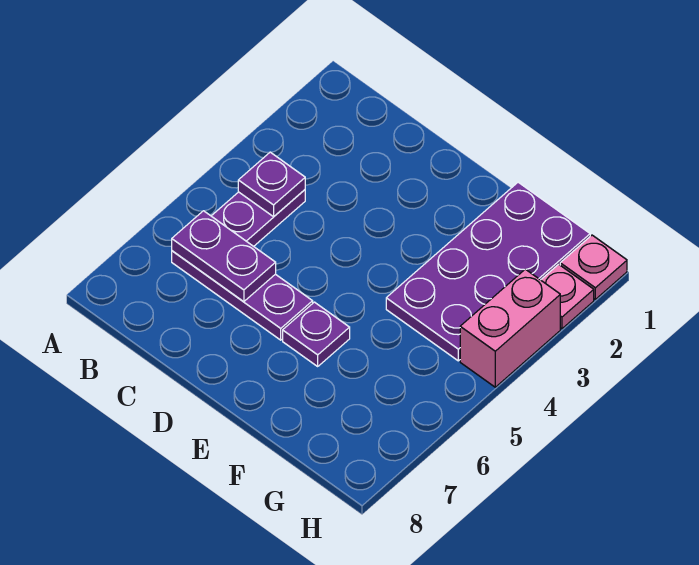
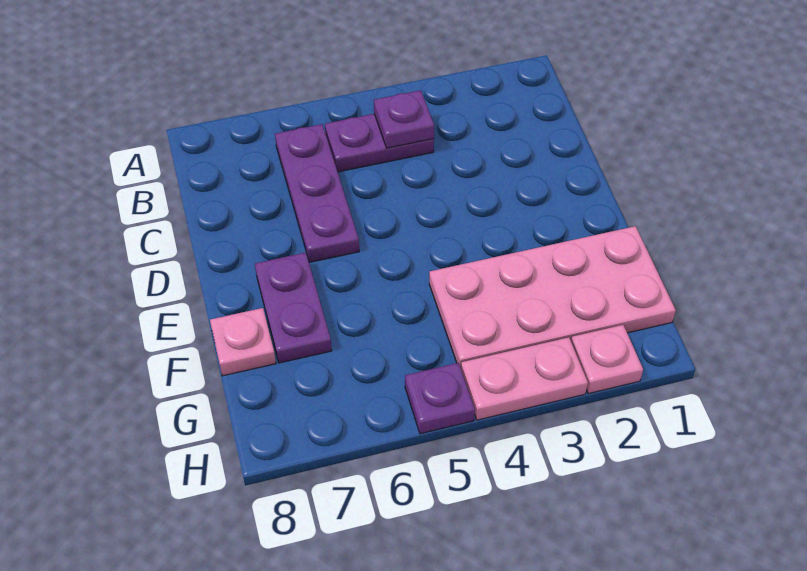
purple plate B6:C6 level 2 -> purple plate E7:F7 level 1
purple plate E6 level 1 -> purple plate H5 level 1
purple plate F1:G4 level 1 -> pink plate F1:G4 level 1
pink plate H1 level 1 -> pink plate F8 level 1
pink brick H3:H4 level 1 -> pink plate H3:H4 level 1

